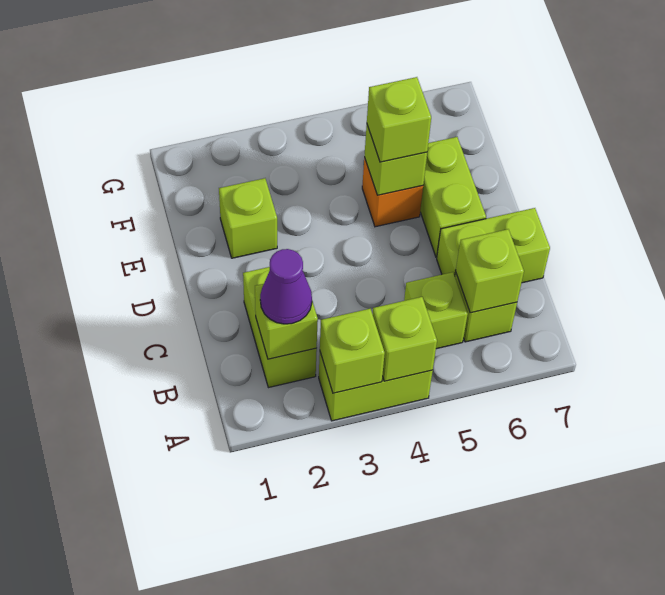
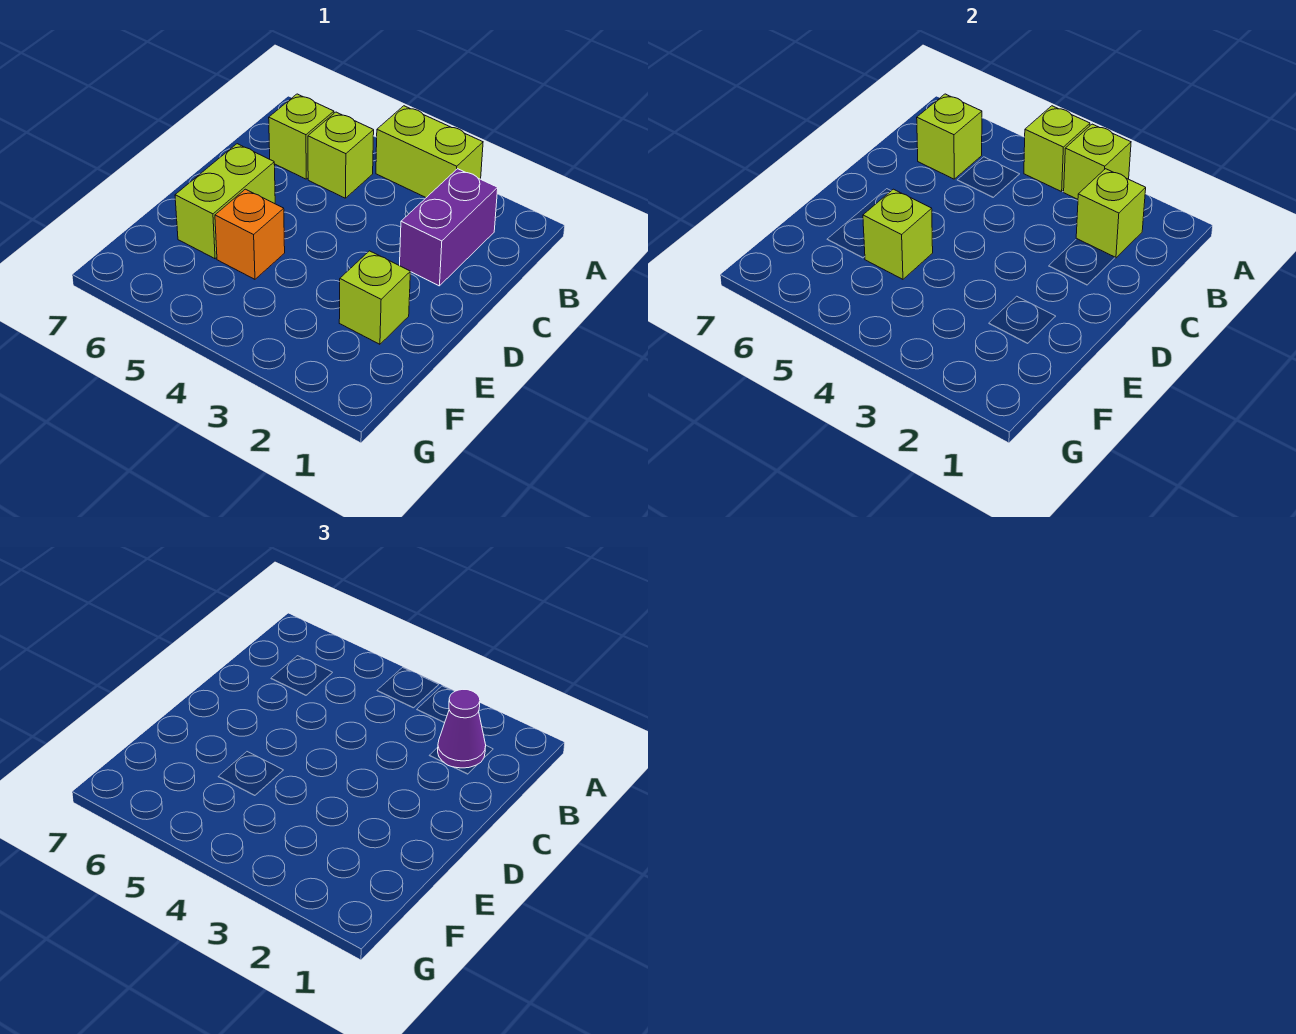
lime brick B2:C2 level 1 -> purple brick B2:C2 level 1
lime brick C6:C7 level 1 -> none
lime brick E5 level 3 -> none

